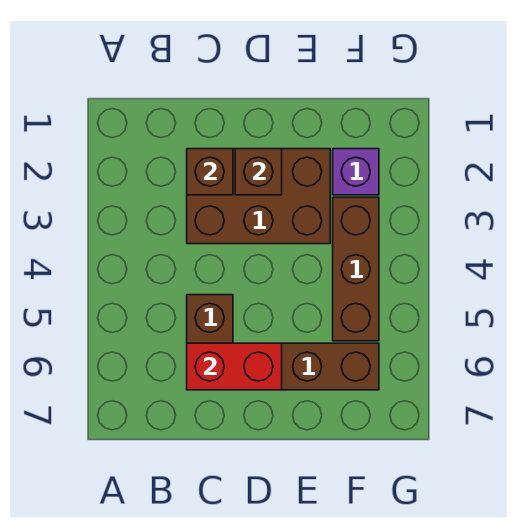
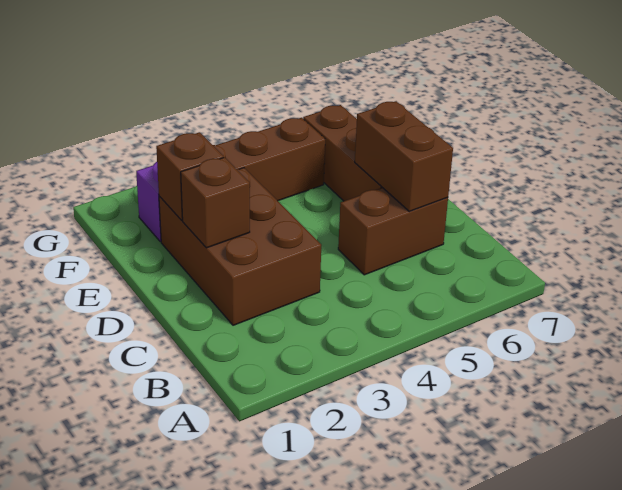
brown brick C2 level 2 -> brown brick E2 level 2
red brick C6:D6 level 2 -> brown brick C6:D6 level 2

